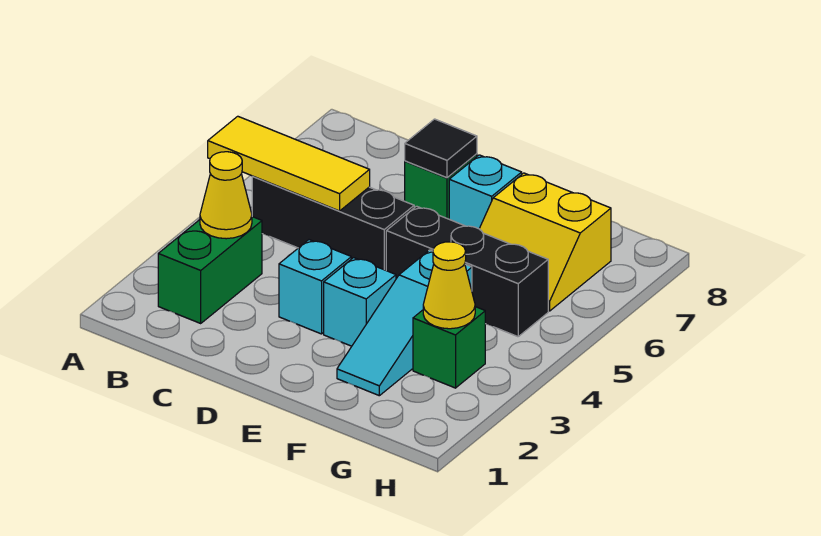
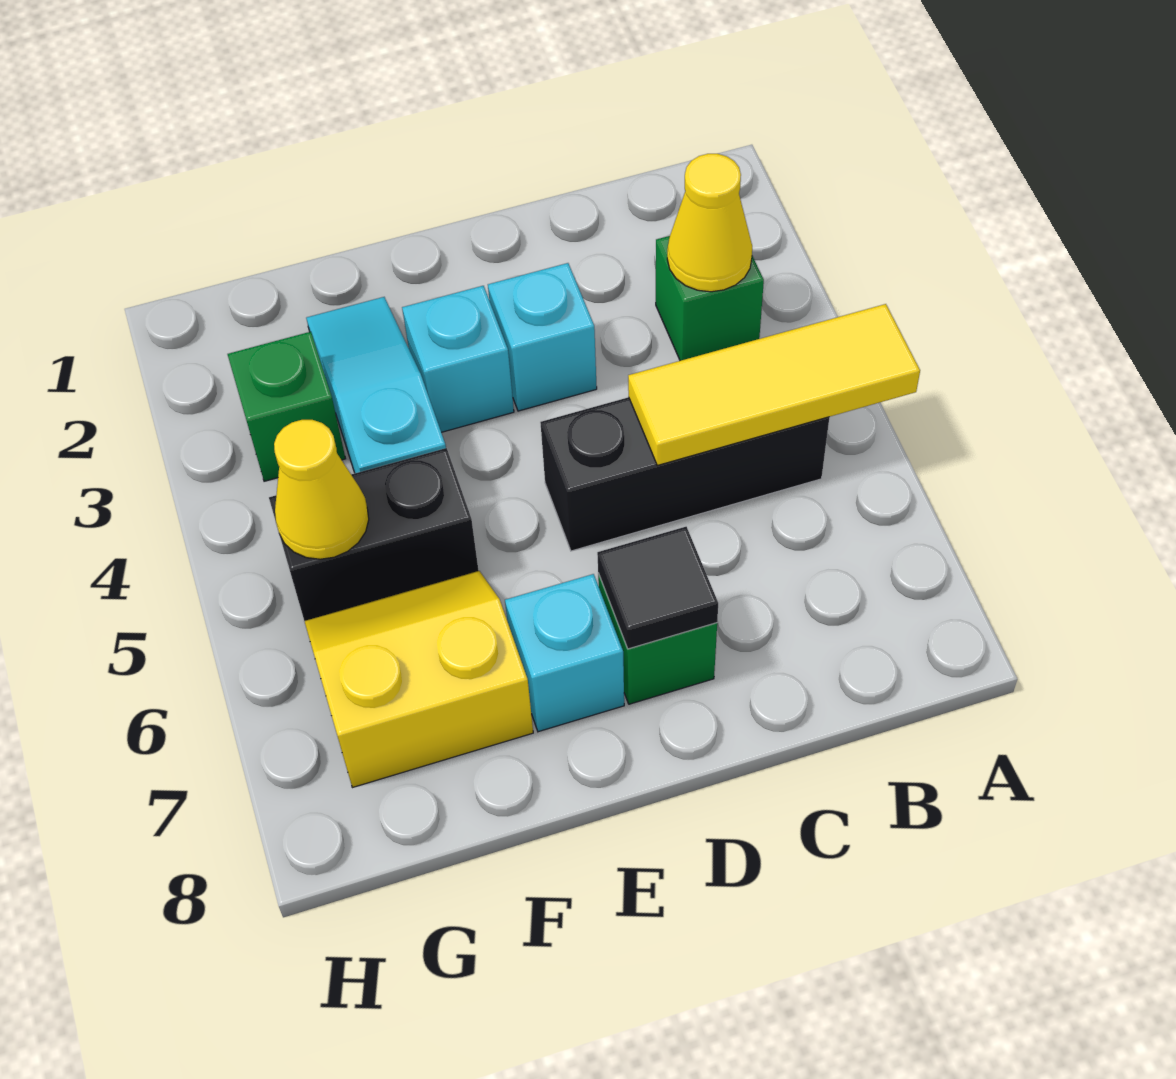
green brick B2:B3 level 1 -> green brick B3 level 1
black brick E5:G5 level 1 -> black brick F5:G5 level 1
yellow cone G3 level 2 -> yellow cone G5 level 2

